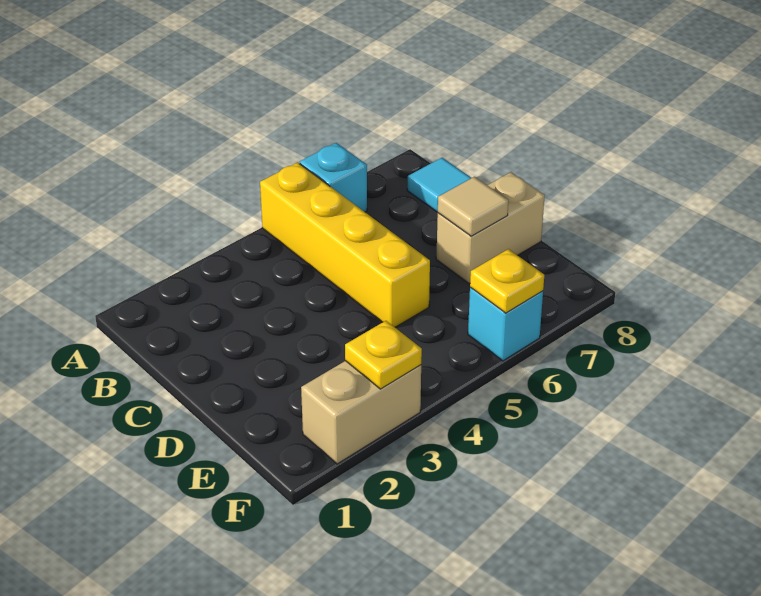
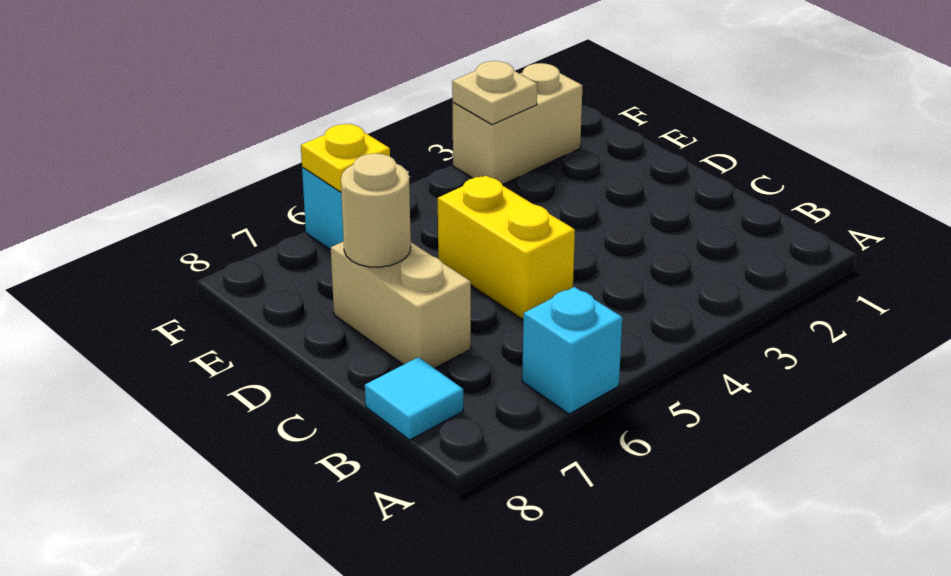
yellow brick A5:D5 level 1 -> yellow brick C5:D5 level 1
tan brick D7:D8 level 1 -> tan brick C7:D7 level 1
tan tile D7 level 2 -> tan round brick D7 level 2
yellow plate F3 level 2 -> tan plate F3 level 2

